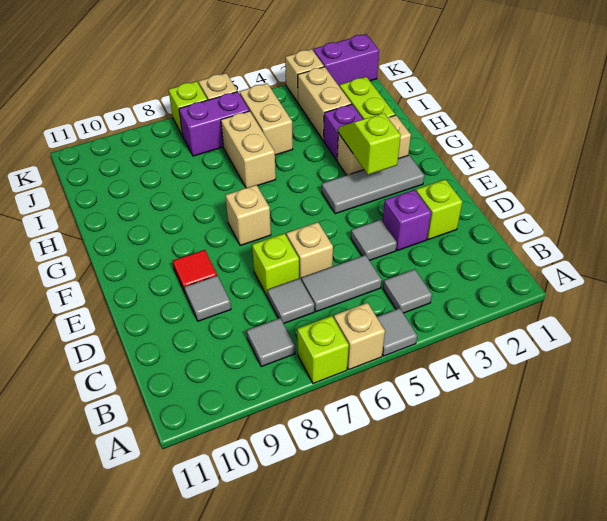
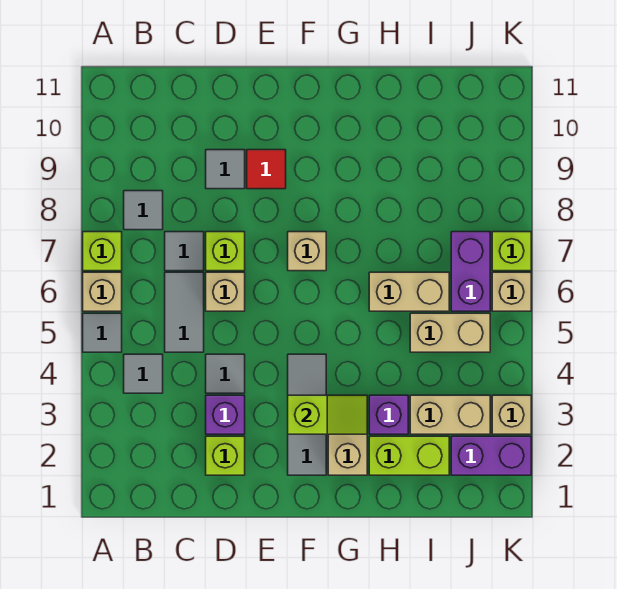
purple brick K1:K2 level 1 -> purple brick J2:K2 level 1

